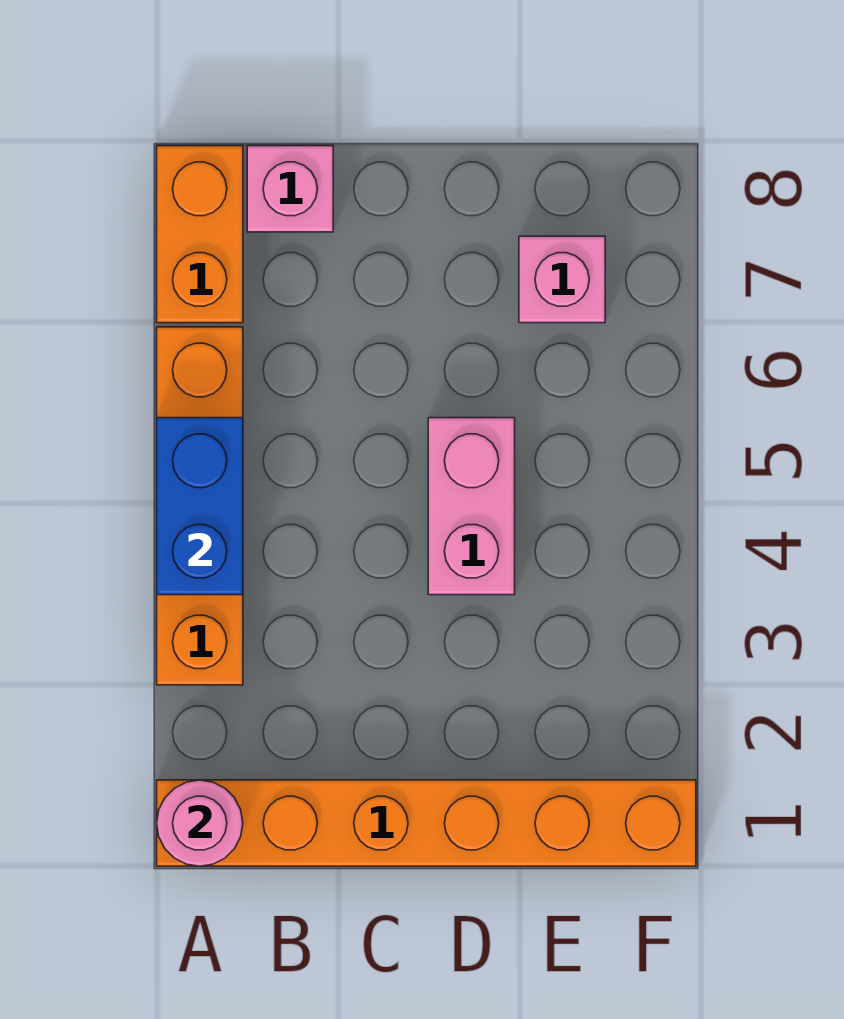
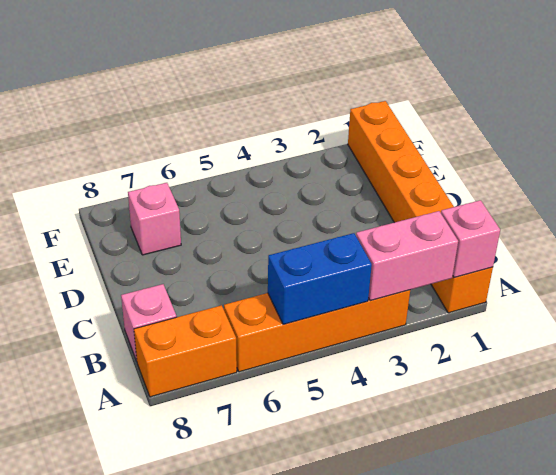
pink round brick A1 level 2 -> pink brick A1 level 2
pink brick D4:D5 level 1 -> pink brick A2:A3 level 2

